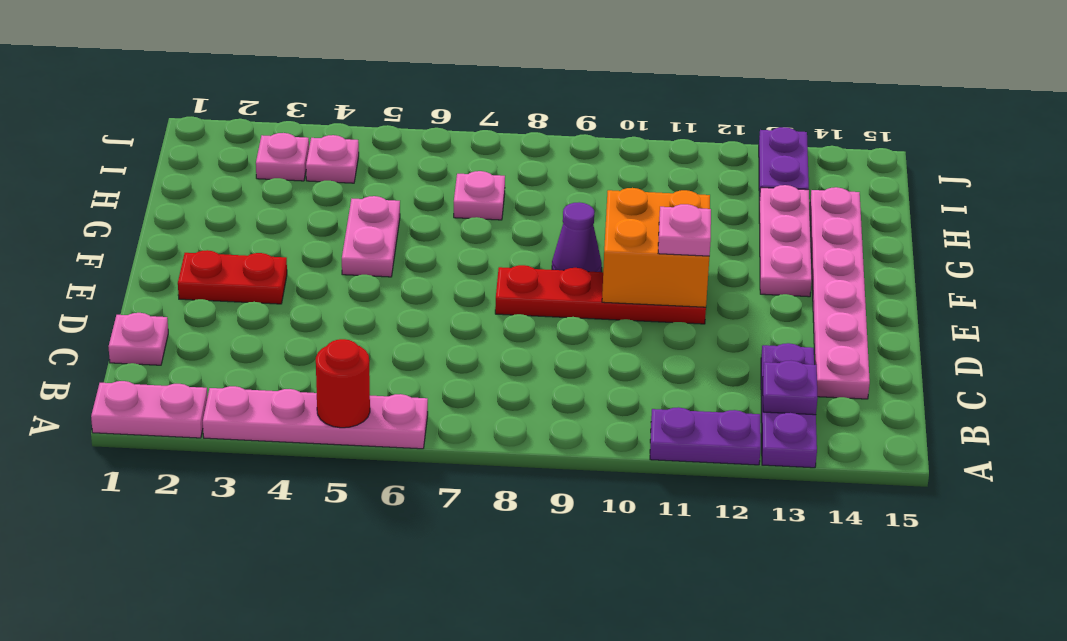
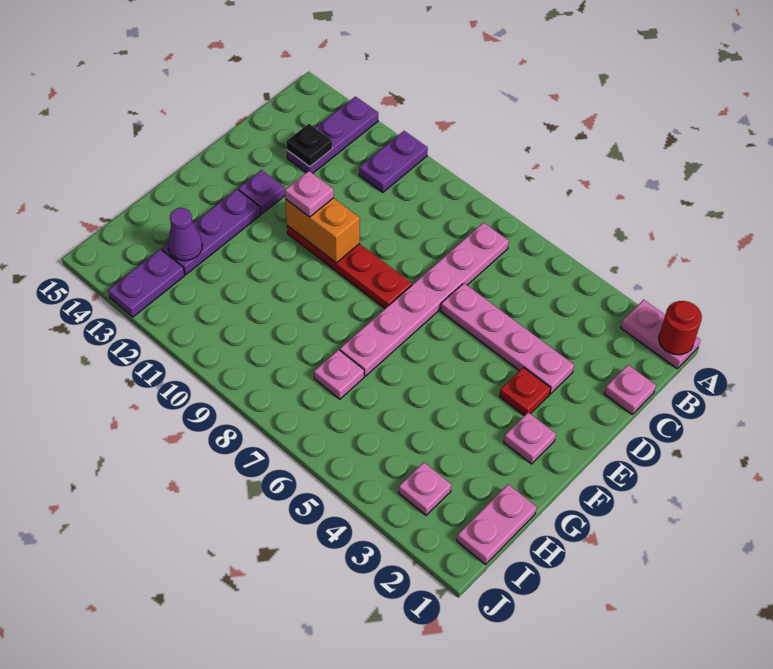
pink plate A3:A6 level 1 -> pink plate D3:D6 level 1
red round brick A5 level 2 -> red round brick A1 level 2
purple plate A11:A12 level 1 -> purple plate A11:B11 level 1
purple plate B13 level 2 -> purple plate E13 level 1
none -> black plate C13 level 2
pink plate C14:H14 level 1 -> pink plate B7:G7 level 1
red plate E2:E3 level 1 -> red plate E3 level 1
orange brick E10:F11 level 2 -> orange brick E10:E11 level 2
pink plate F5:G5 level 1 -> pink plate H1:I1 level 1
purple cone F9 level 1 -> purple cone H13 level 2
pink plate F13:H13 level 1 -> purple plate F13:H13 level 1
pink plate I4 level 1 -> pink plate F2 level 1

